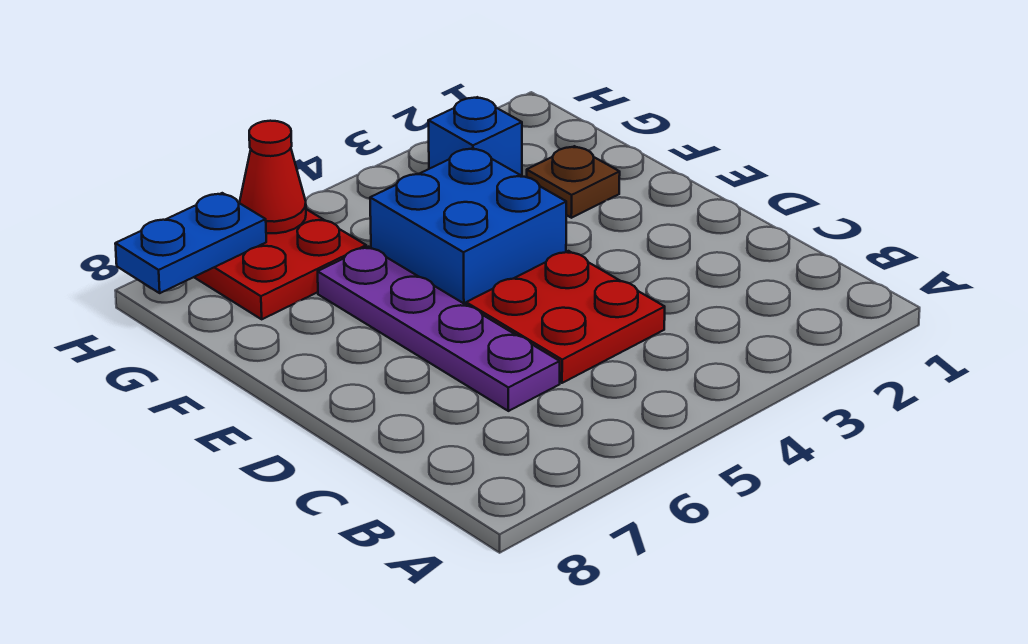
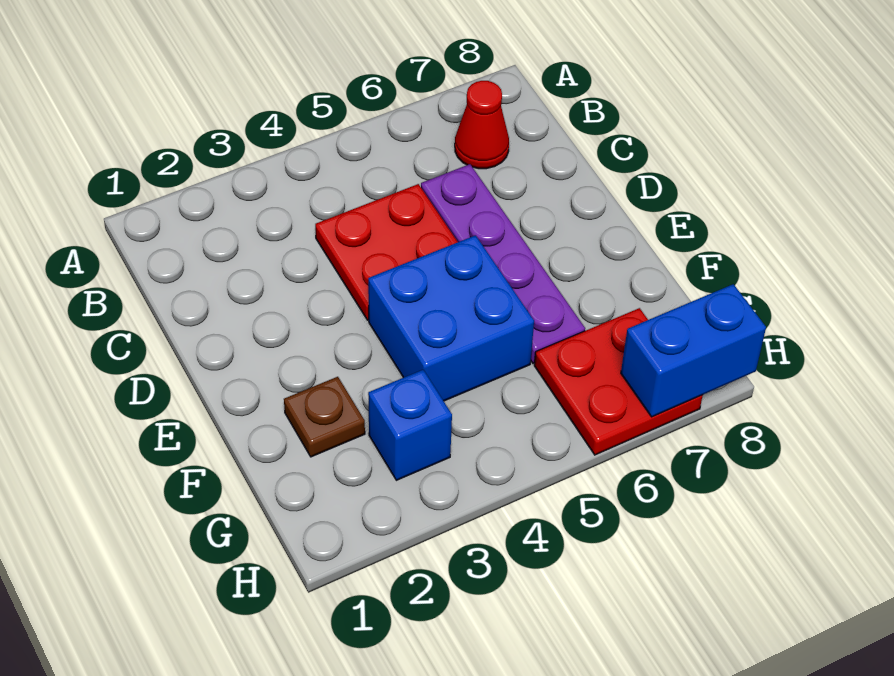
red cone H6 level 2 -> red cone B7 level 1
blue plate H7:H8 level 2 -> blue brick H7:H8 level 2

